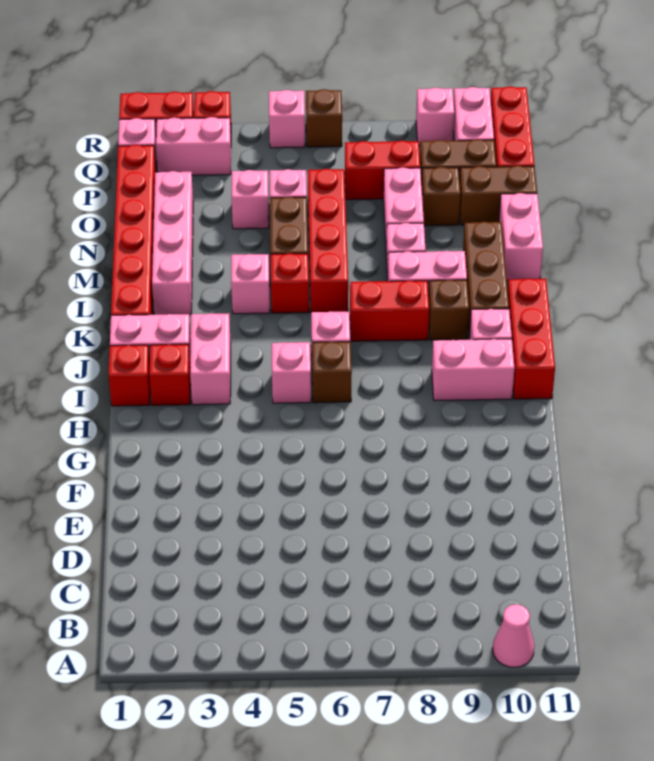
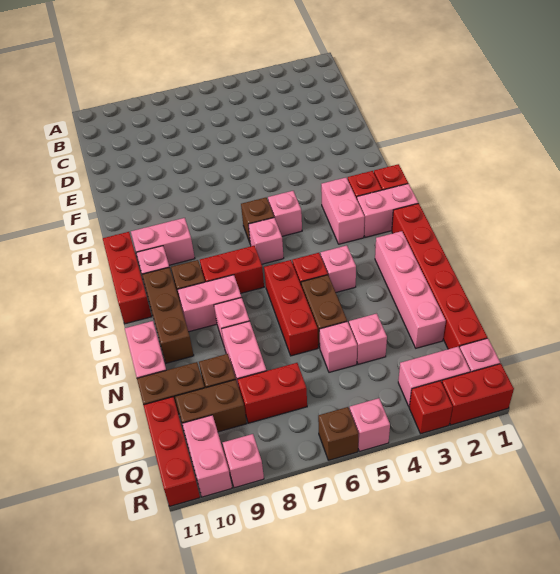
pink cone A10 level 1 -> none
red brick L6:O6 level 1 -> red brick L6:N6 level 1

